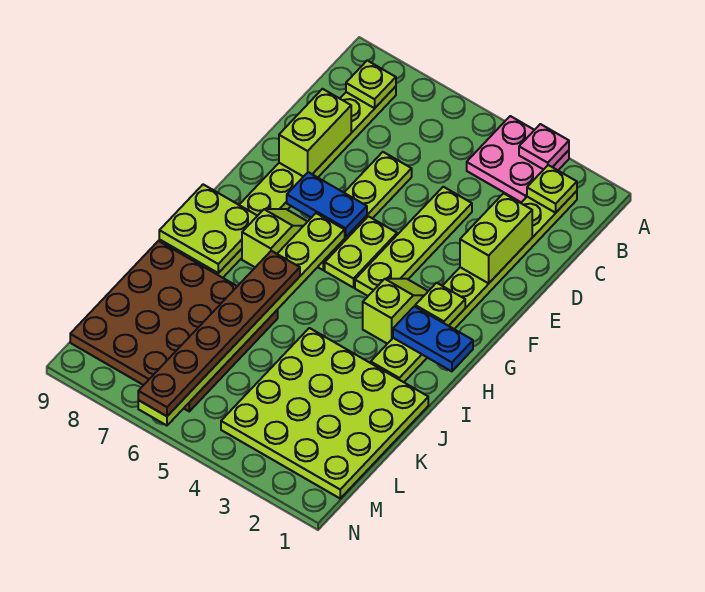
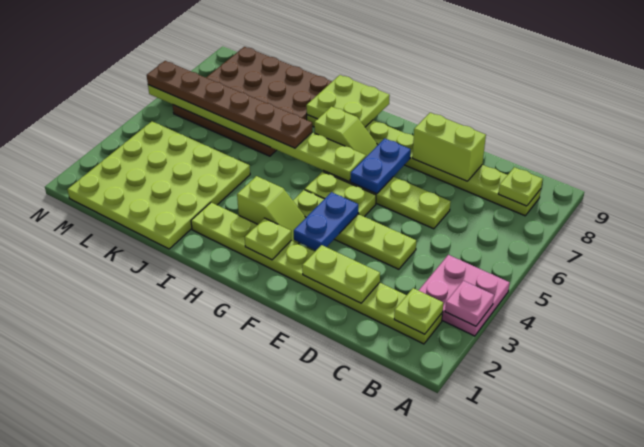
lime brick D2:E2 level 2 -> lime plate D2:E2 level 2
blue plate H1:H2 level 2 -> blue plate F3:F4 level 2

